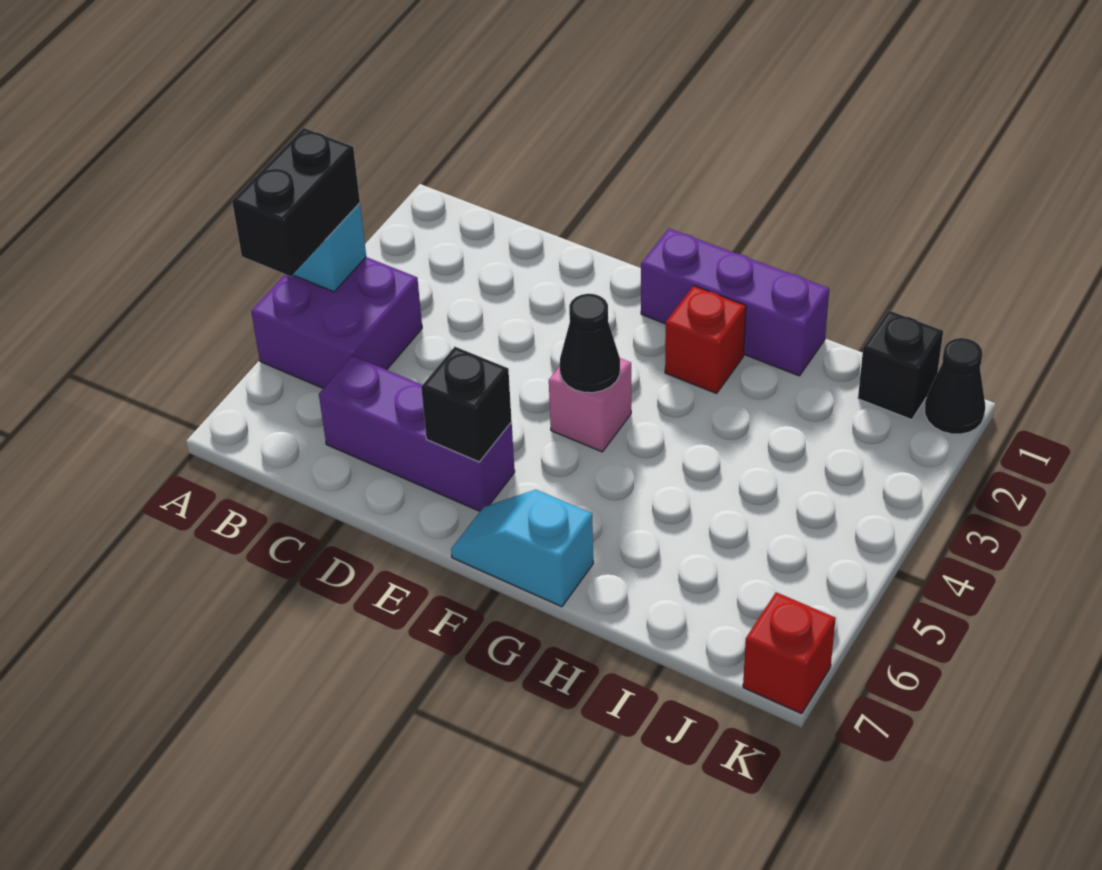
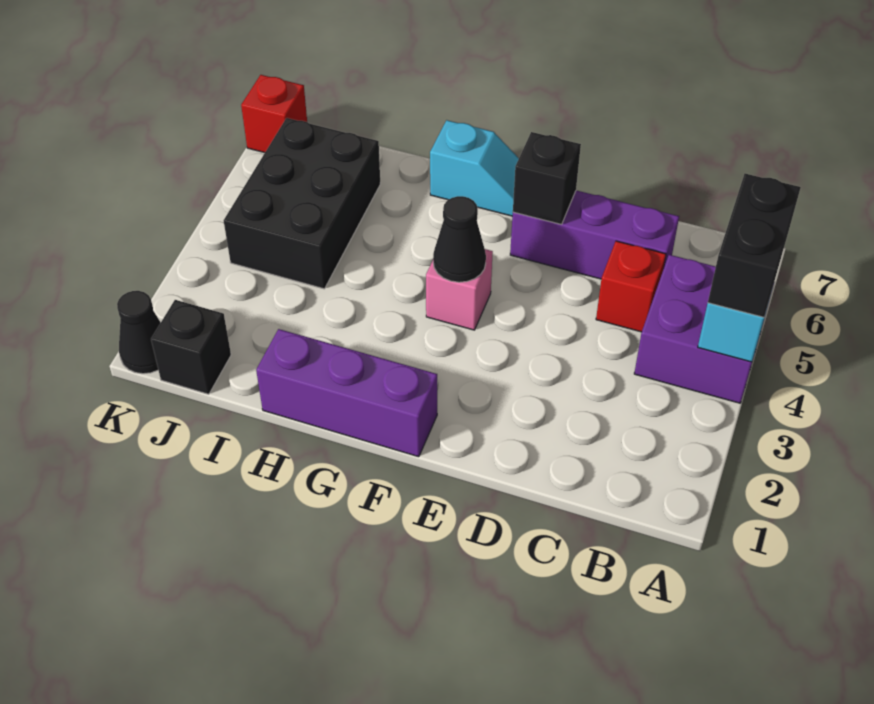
red brick G2 level 1 -> red brick C5 level 1
none -> black brick I4:J6 level 1

